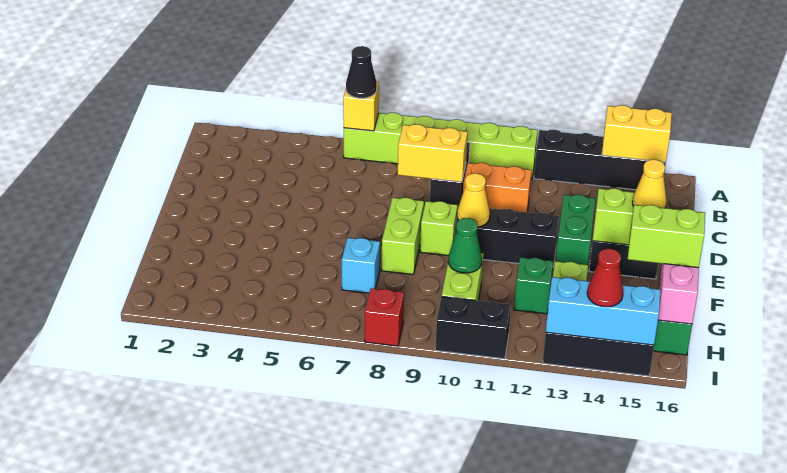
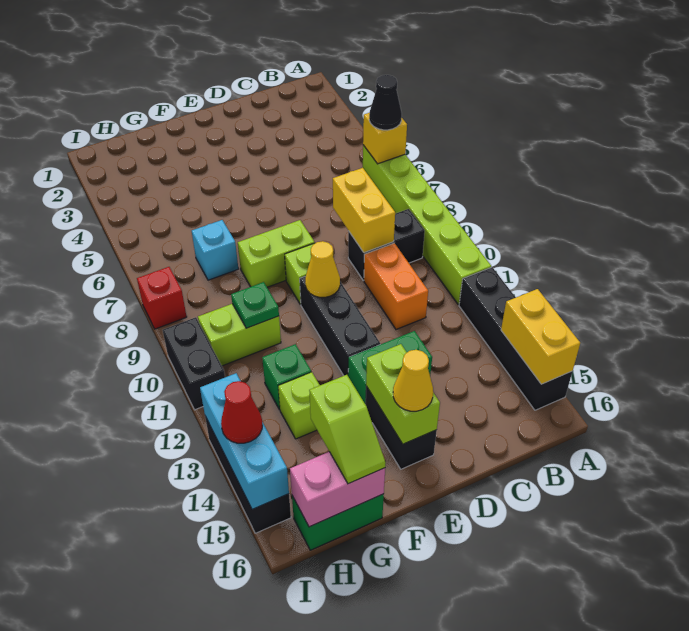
green cone G10 level 2 -> green plate G10 level 2
lime brick G15:G16 level 3 -> lime slope G15:G16 level 3 top 15

